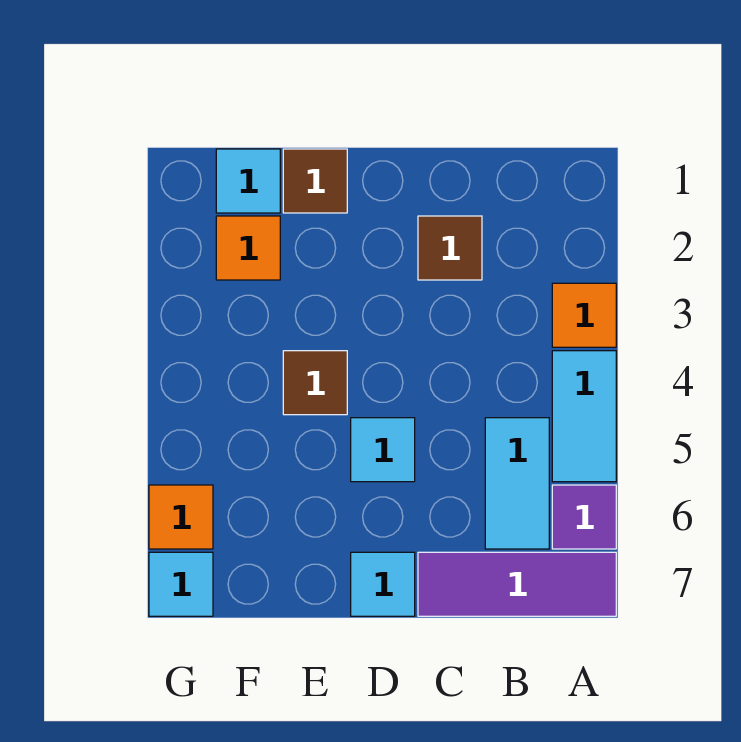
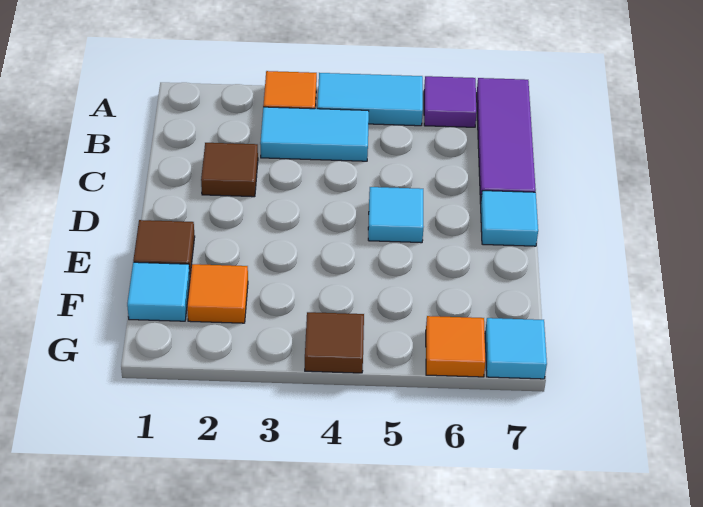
cyan tile B5:B6 level 1 -> cyan tile B3:B4 level 1
brown tile E4 level 1 -> brown tile G4 level 1

